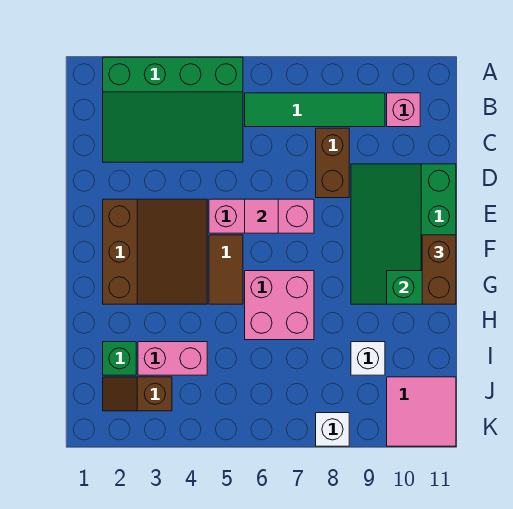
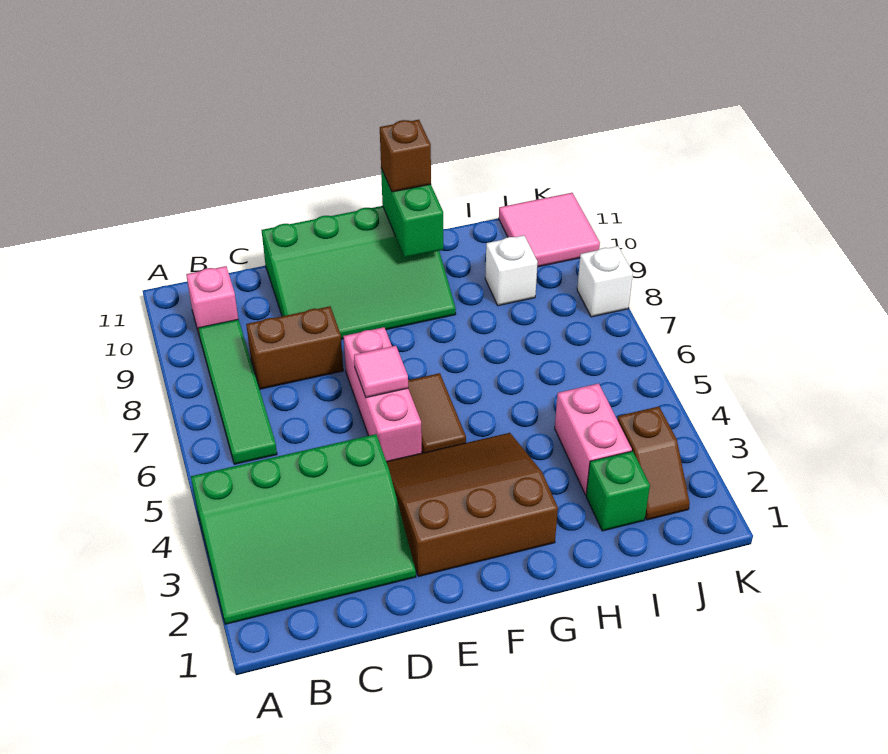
green slope A2:C5 level 1 top A -> green slope A2:D4 level 1 top 4
brown tile F5:G5 level 1 -> brown tile F5:F6 level 1
brown brick F11:G11 level 3 -> brown brick G11 level 3
pink brick G6:H7 level 1 -> none

